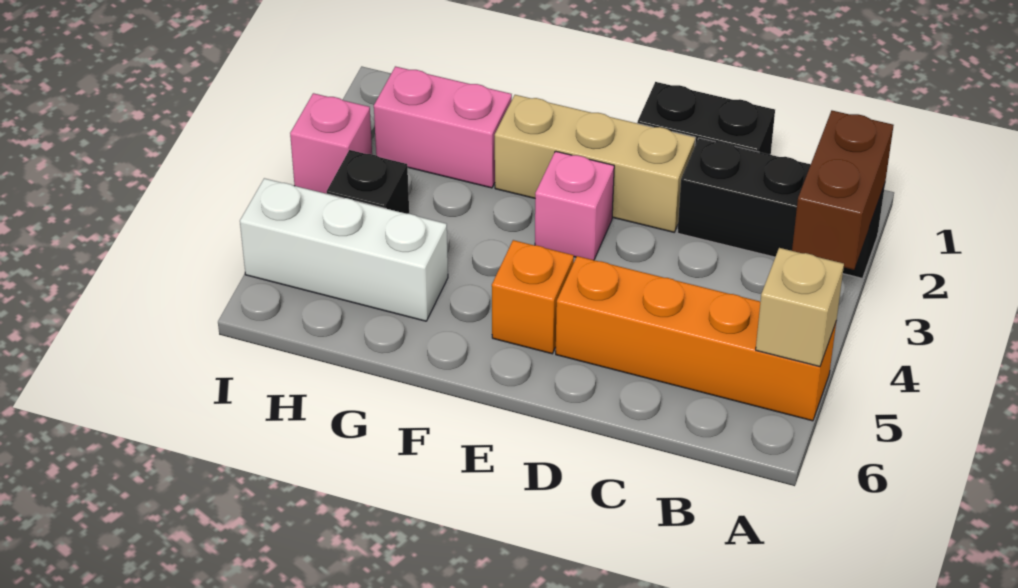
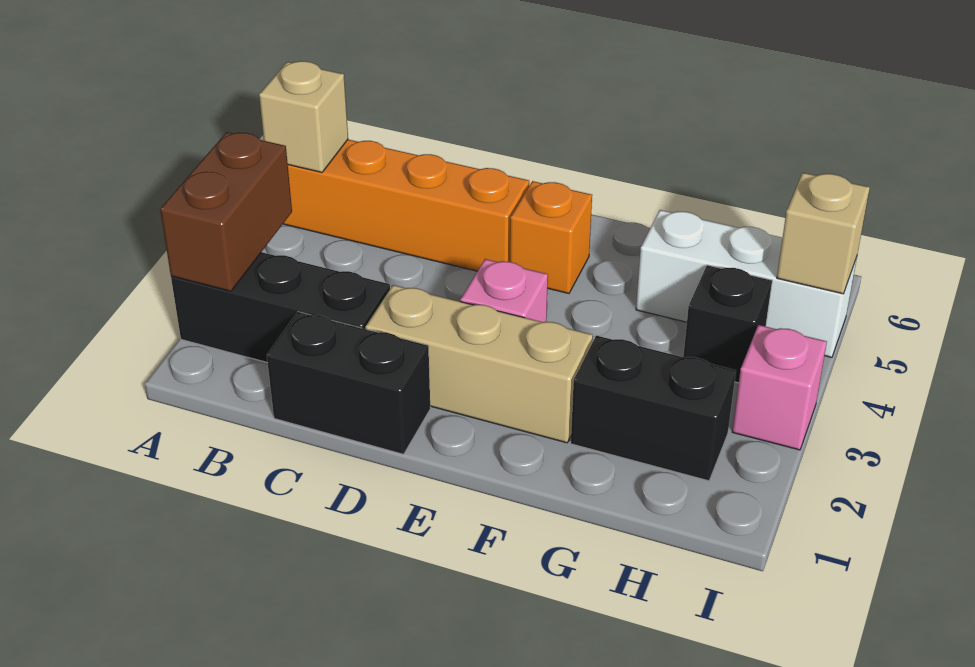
pink brick G2:H2 level 1 -> black brick G2:H2 level 1
none -> tan brick I5 level 2

